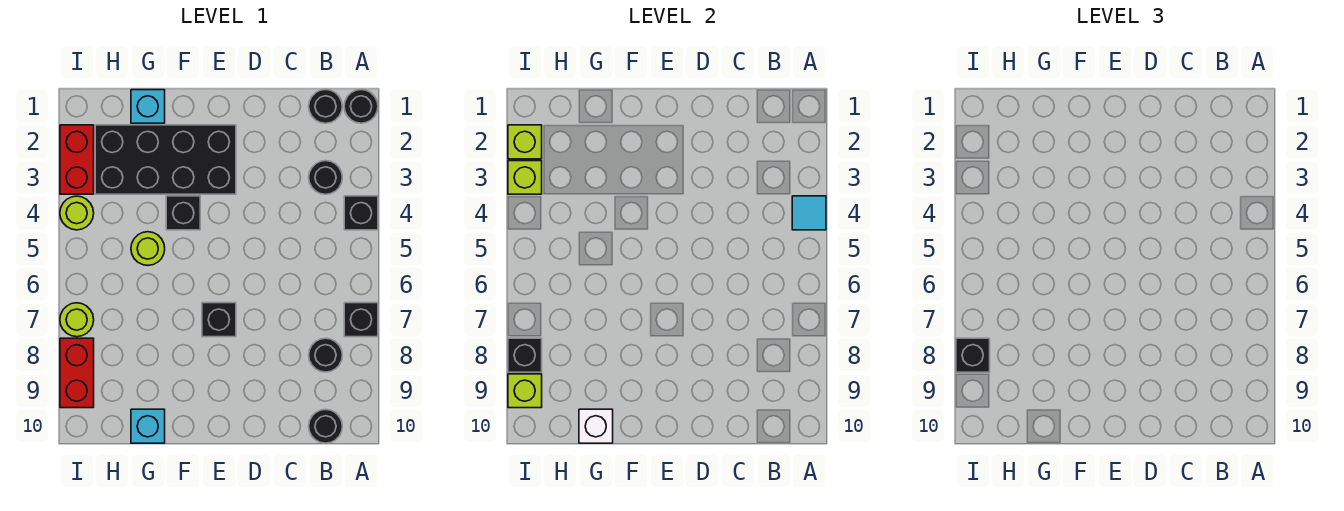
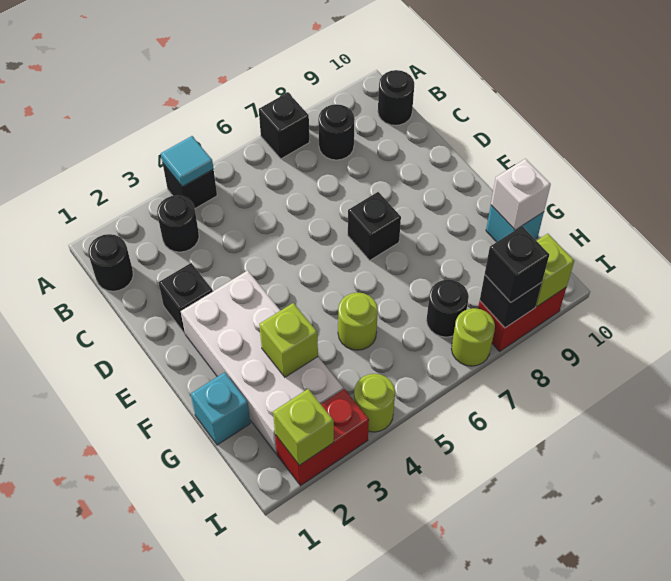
black round brick A1 level 1 -> black round brick H7 level 1
black brick E2:H3 level 1 -> white brick E2:H3 level 1
black brick F4 level 1 -> black brick D2 level 1
lime brick I3 level 2 -> lime brick G3 level 2

